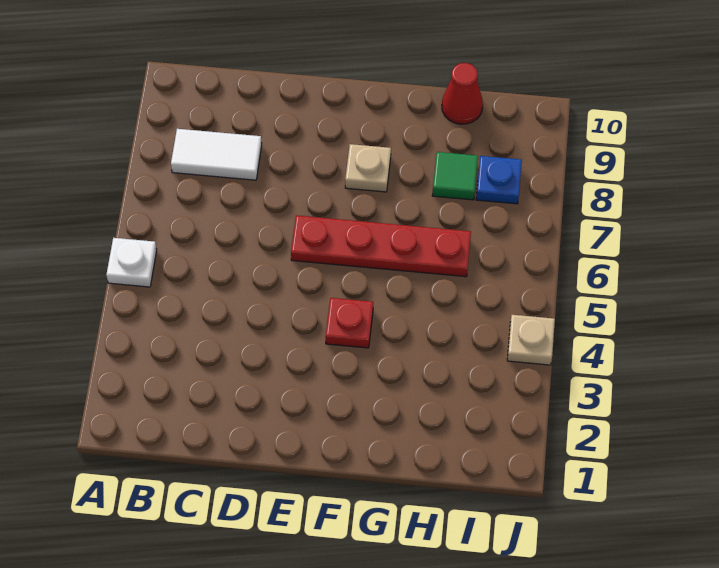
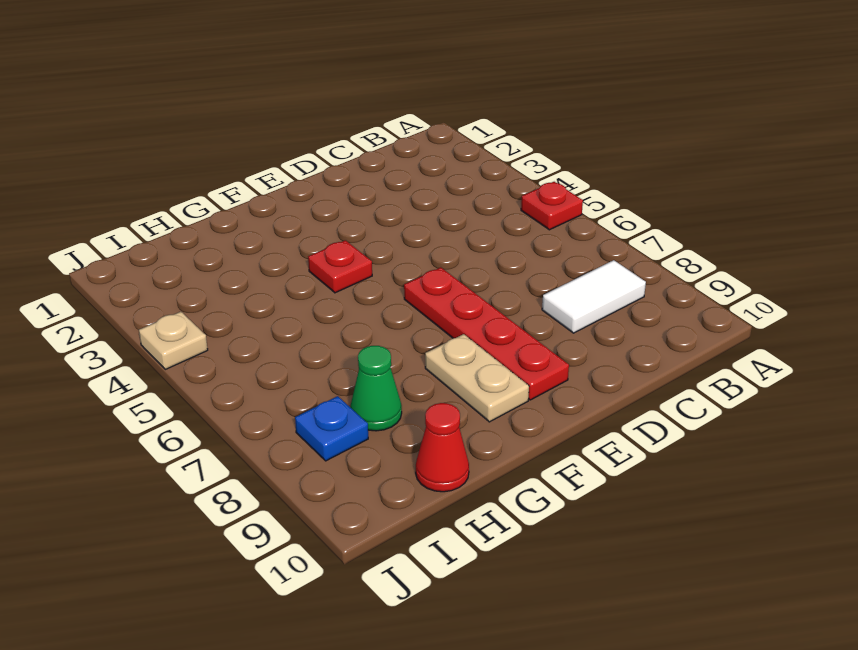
white plate A5 level 1 -> red plate A5 level 1
red plate E6:H6 level 1 -> red plate E6:E9 level 1
tan plate F8 level 1 -> tan plate F8:F9 level 1
green tile H8 level 1 -> green cone H8 level 1

